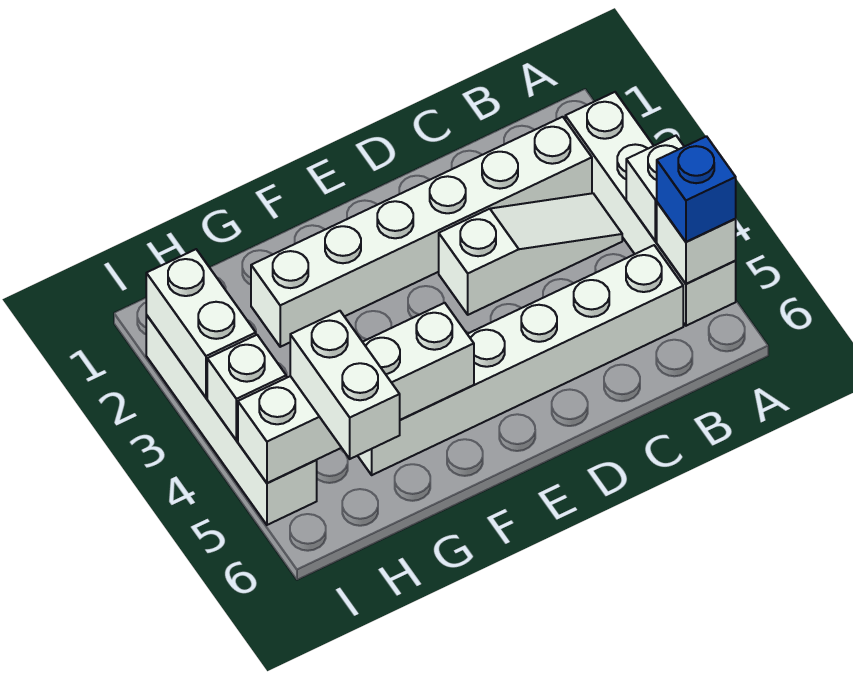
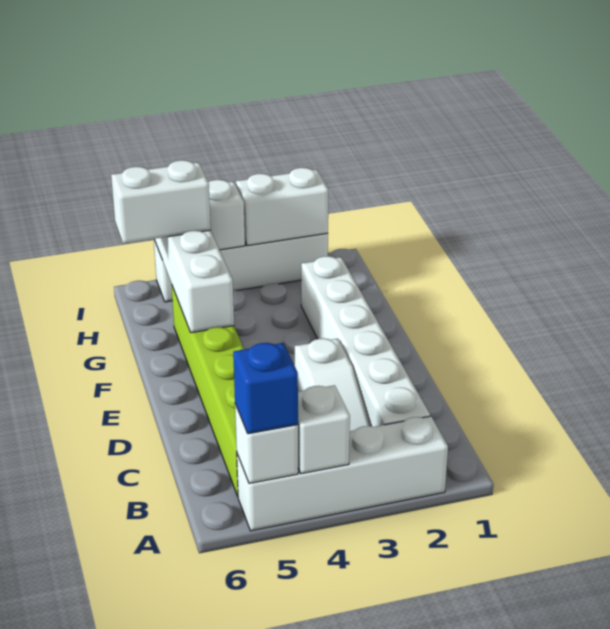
white brick B5:G5 level 1 -> lime brick B5:G5 level 1

